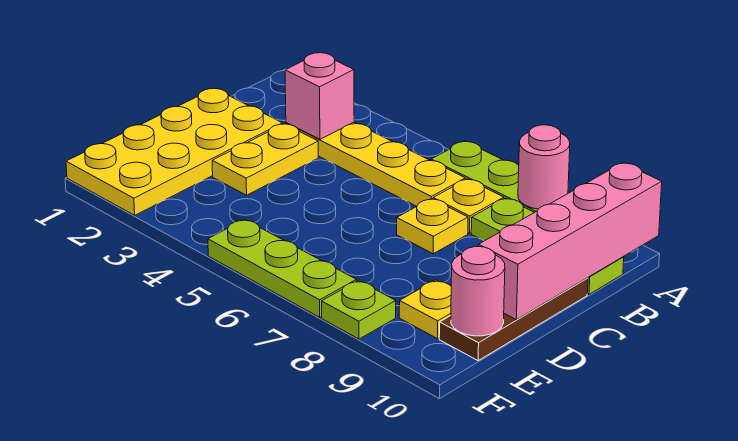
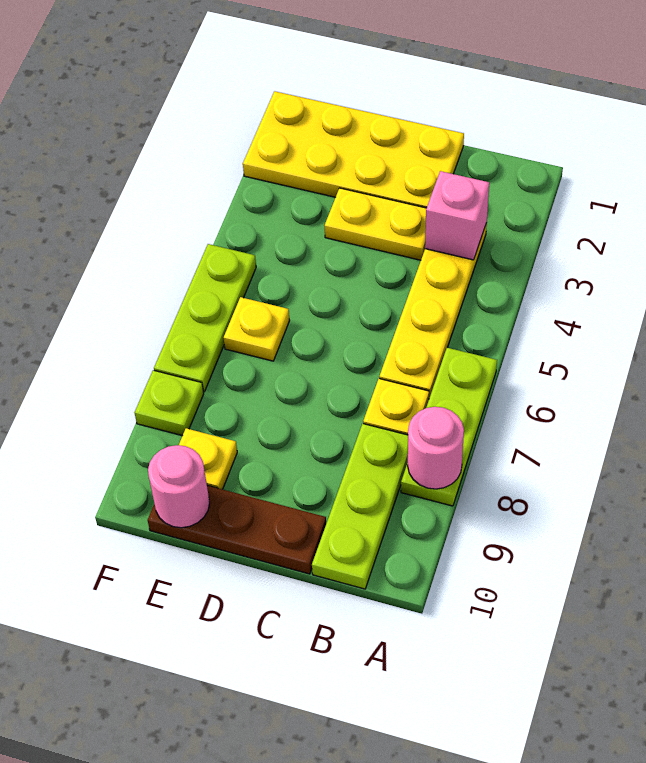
pink brick A10:D10 level 2 -> none
yellow plate C7 level 1 -> yellow plate E6 level 1

